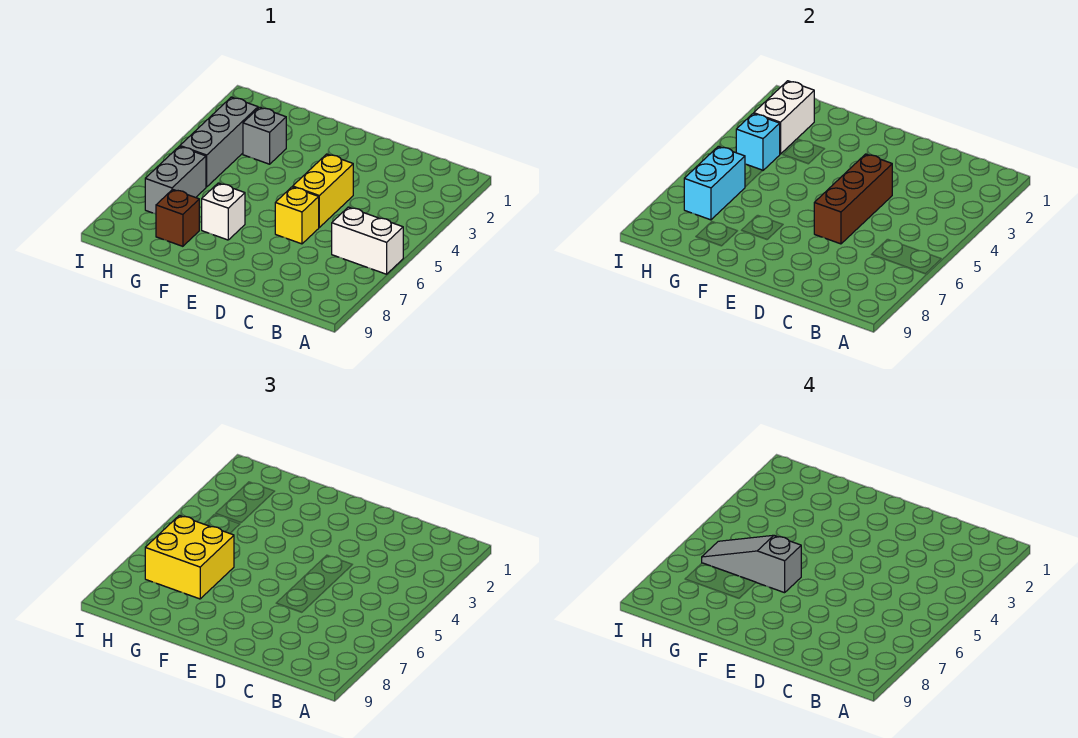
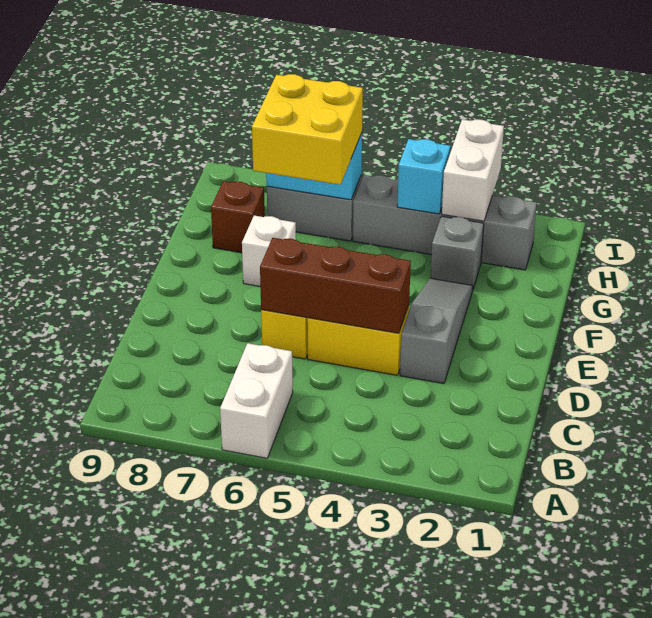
grey slope F6:H6 level 4 top F -> grey slope D3:F3 level 1 top D
white brick H2:H3 level 2 -> white brick H3:I3 level 2
grey brick H3:H5 level 1 -> grey brick H2:H5 level 1

